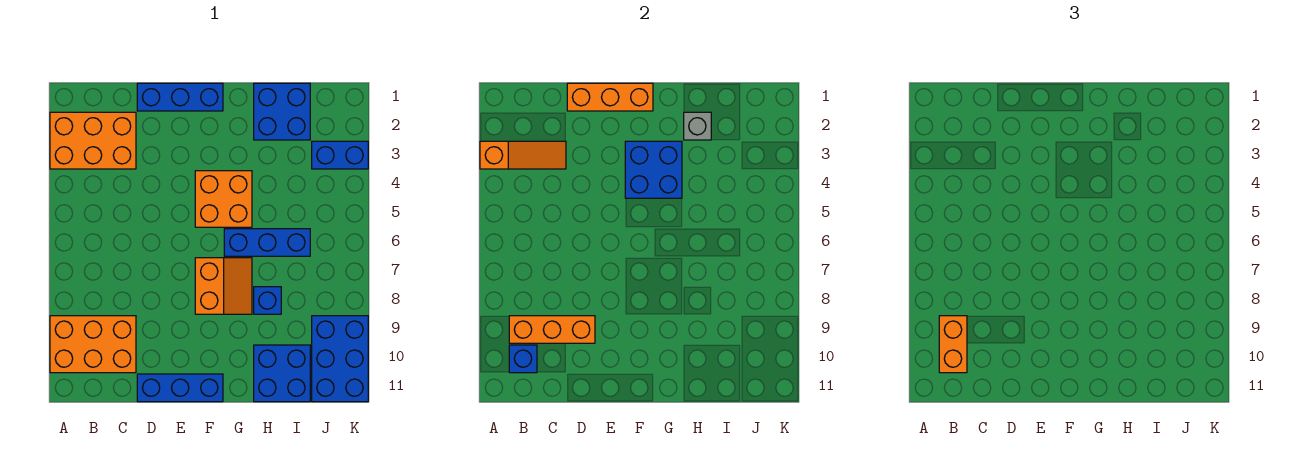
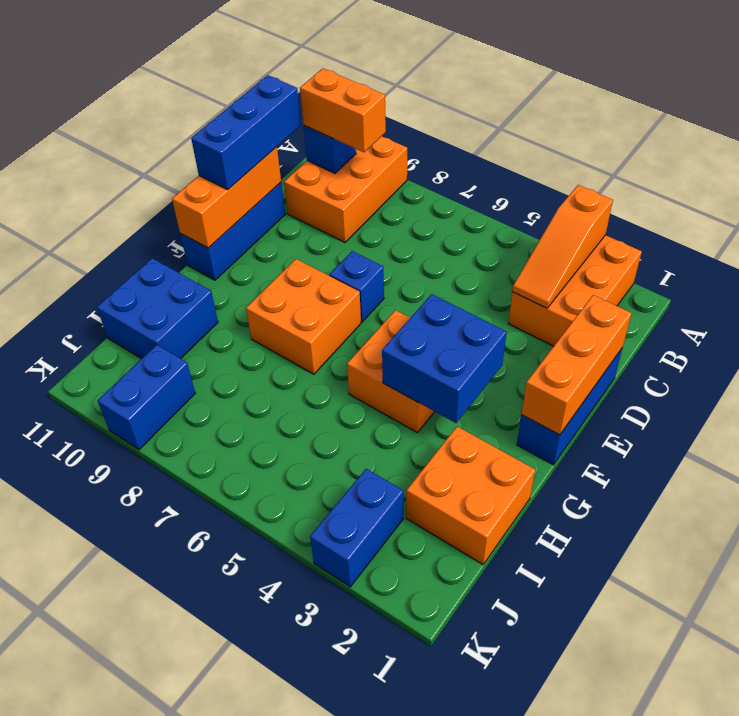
orange brick B9:D9 level 2 -> orange brick D11:F11 level 2
orange slope F7:G8 level 1 top F -> orange brick F7:G8 level 1
blue brick G6:I6 level 1 -> blue brick C11:E11 level 3
blue brick H1:I2 level 1 -> orange brick H1:I2 level 1
grey brick H2 level 2 -> none
blue brick H8 level 1 -> blue brick E7 level 1
blue brick J9:K11 level 1 -> blue brick J9:K9 level 1

